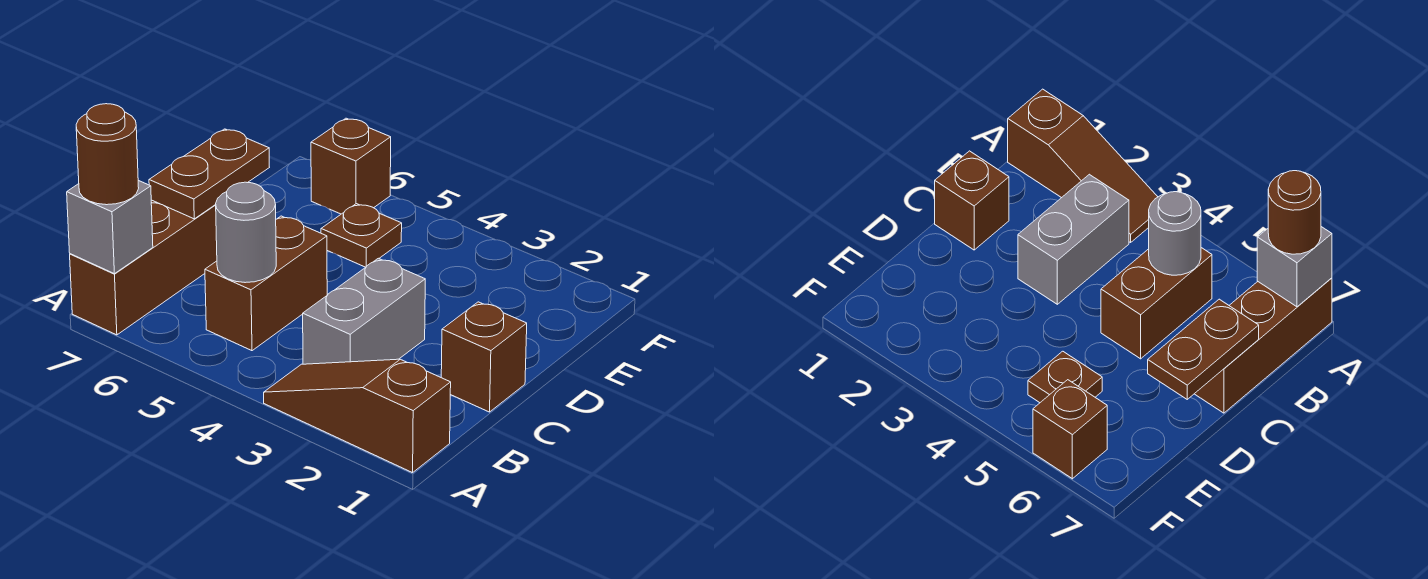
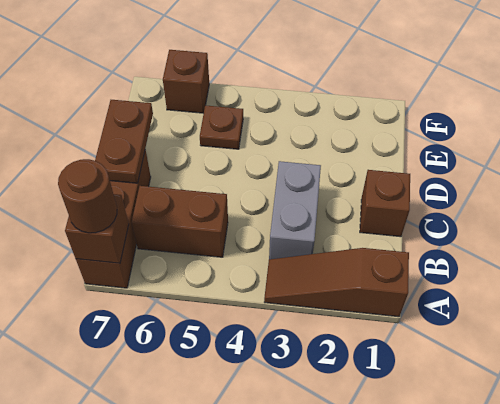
grey brick A7 level 2 -> brown brick A7 level 2
brown brick B5:C5 level 1 -> brown brick B5:B6 level 1
grey round brick B5 level 2 -> none

